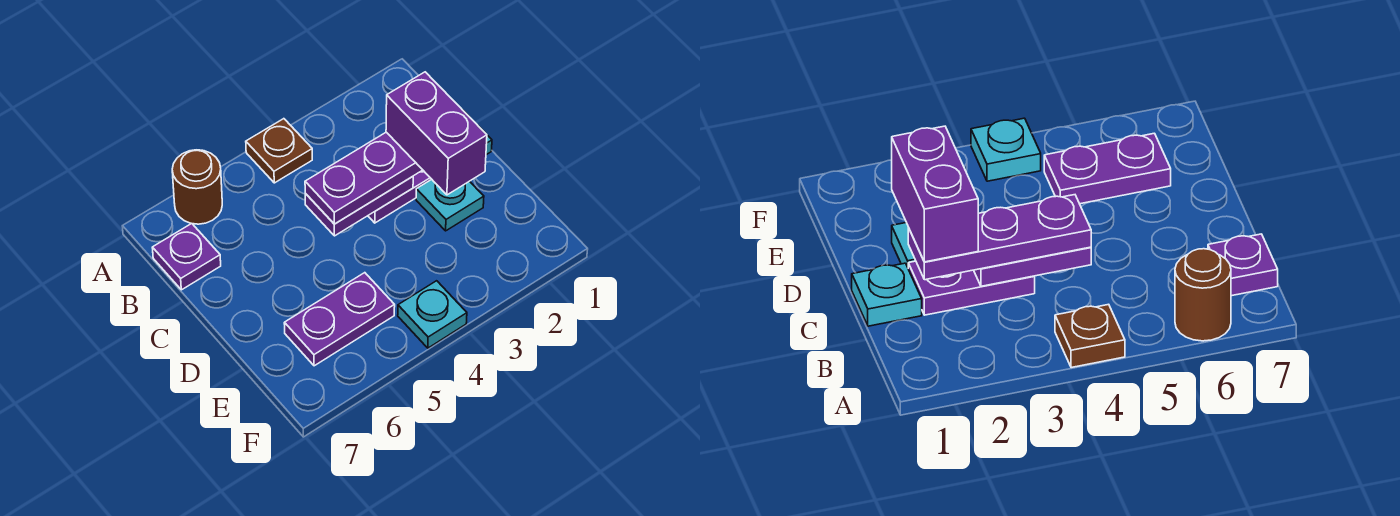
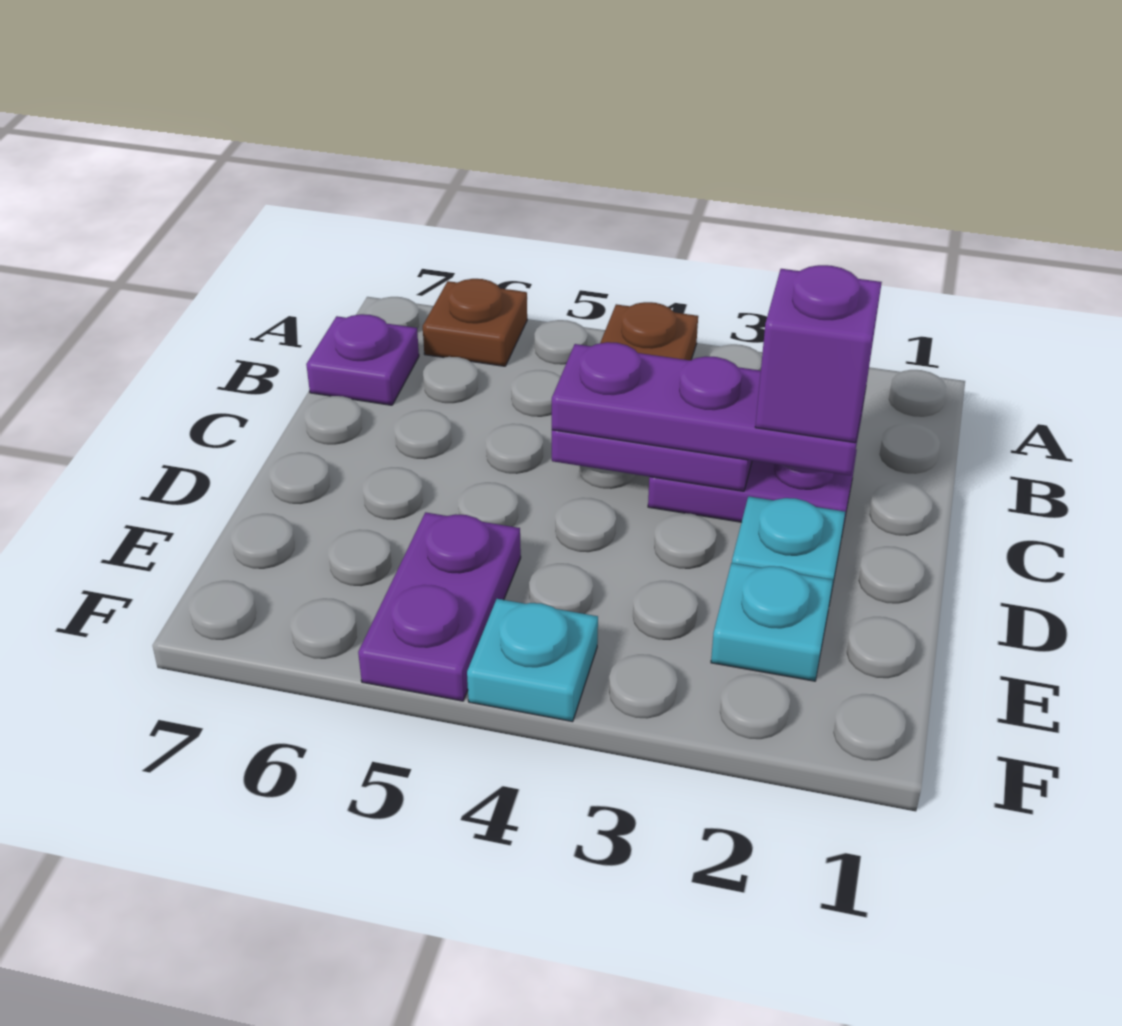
brown round brick A6 level 1 -> brown plate A6 level 1
cyan plate C1 level 1 -> cyan plate E2 level 1
purple brick C2:D2 level 4 -> purple brick C2 level 4
purple plate E5:E6 level 1 -> purple plate E5:F5 level 1

